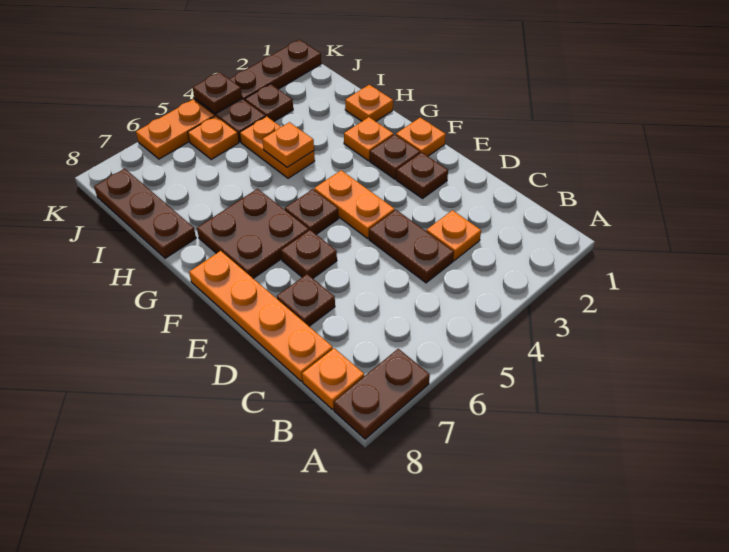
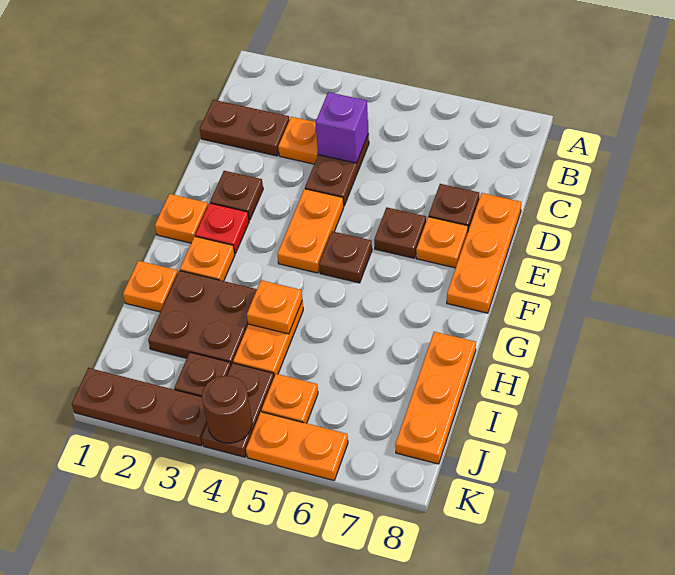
brown plate A7:A8 level 1 -> brown plate C1:C2 level 1
orange plate B8 level 1 -> orange plate E7 level 1
none -> purple brick C4 level 2
orange plate C8:F8 level 1 -> orange plate D8:F8 level 1
brown plate F2 level 1 -> red plate F2 level 1
brown plate F6:G7 level 1 -> brown plate H2:I3 level 1
brown plate H8:J8 level 1 -> orange plate H8:J8 level 1
brown plate K4 level 2 -> brown round brick K4 level 2

